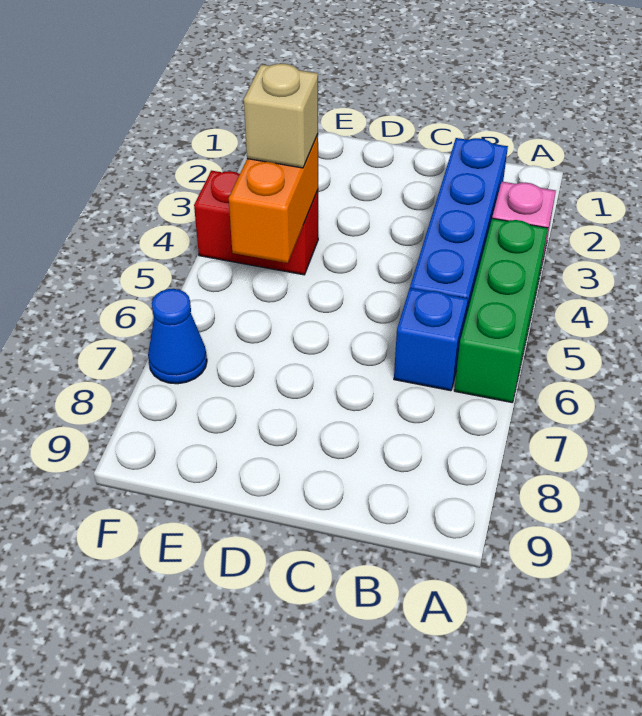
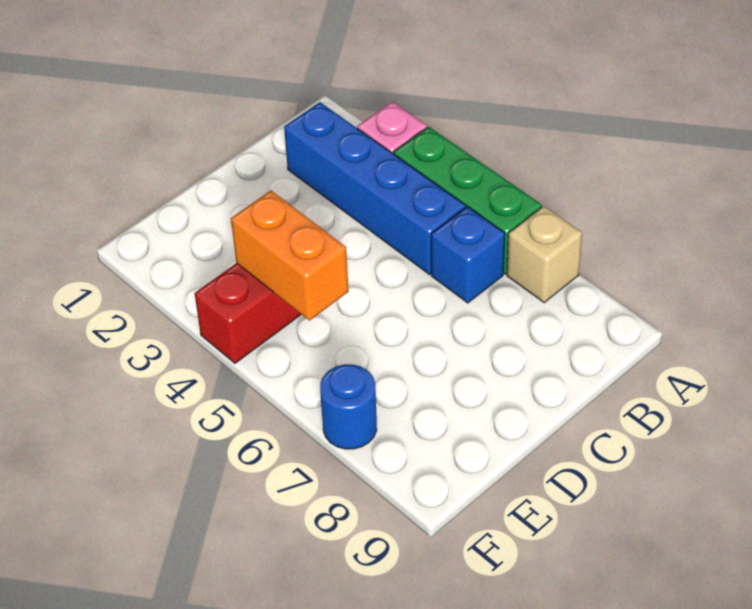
tan brick E4 level 3 -> tan brick A7 level 1
blue cone F7 level 1 -> blue round brick F7 level 1

